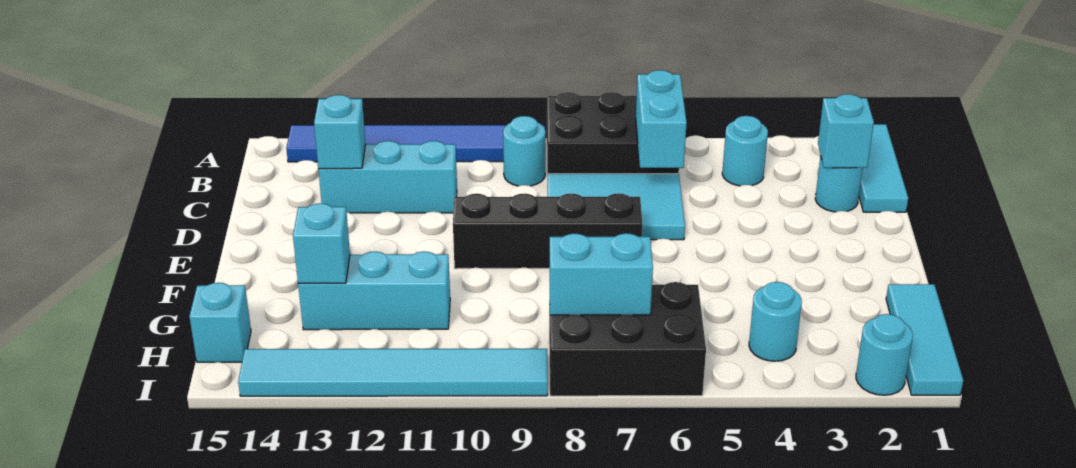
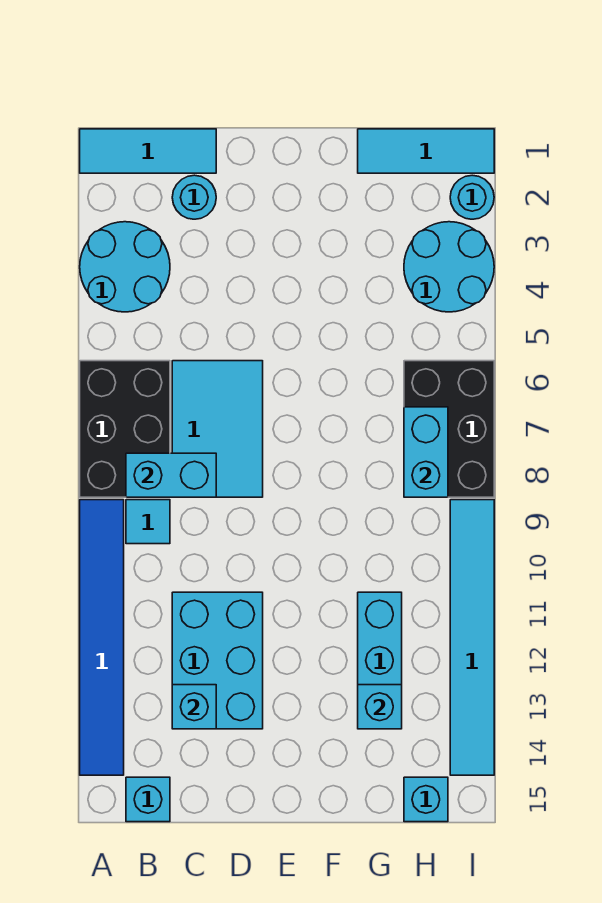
cyan round brick B4 level 1 -> cyan round brick A3:B4 level 1
cyan brick B6:C6 level 2 -> cyan brick B8:C8 level 2
cyan round brick B9 level 1 -> cyan tile B9 level 1
cyan brick C2 level 2 -> cyan brick B15 level 1
cyan brick C11:C13 level 1 -> cyan brick C11:D13 level 1
black brick E7:E10 level 1 -> none
cyan round brick H4 level 1 -> cyan round brick H3:I4 level 1

